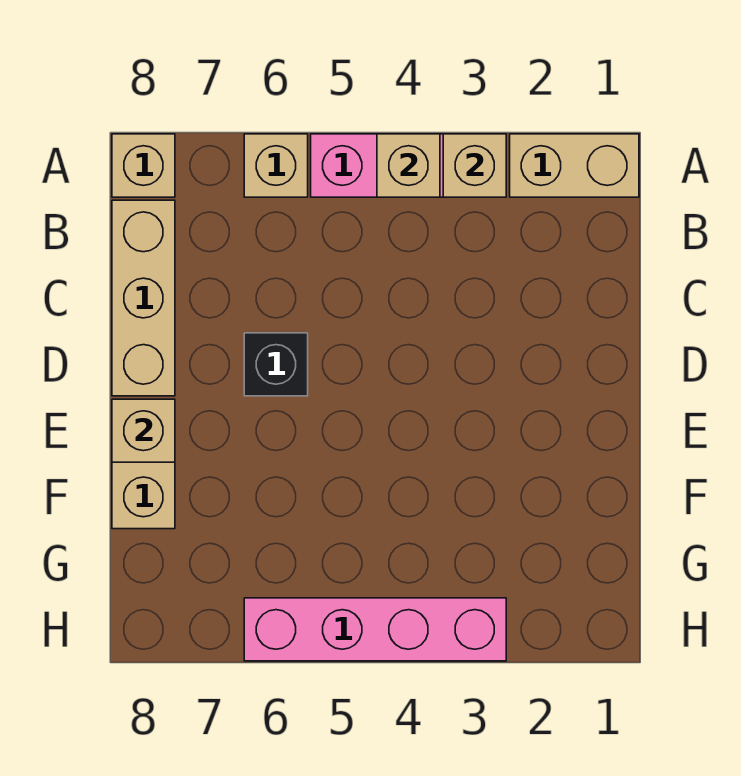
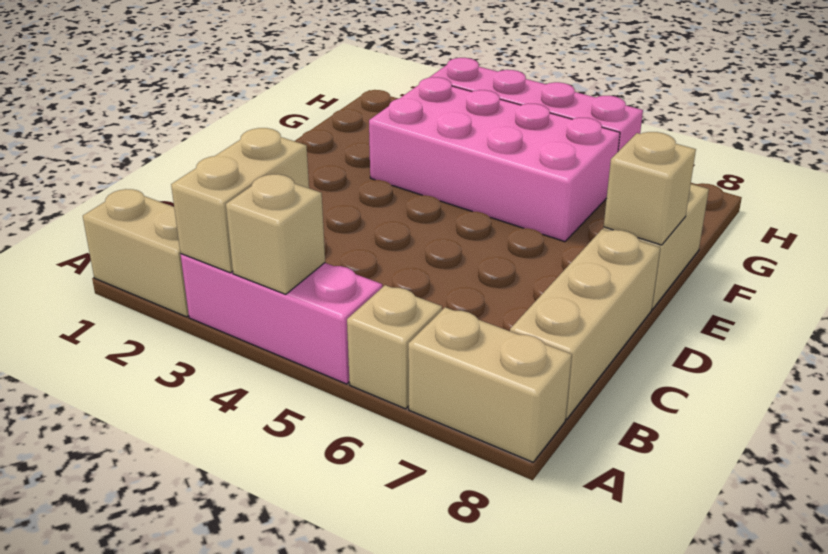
tan brick A3 level 2 -> tan brick A3:B3 level 2
tan brick A8 level 1 -> tan brick A7:A8 level 1
black brick D6 level 1 -> none
none -> pink brick F3:G6 level 1

